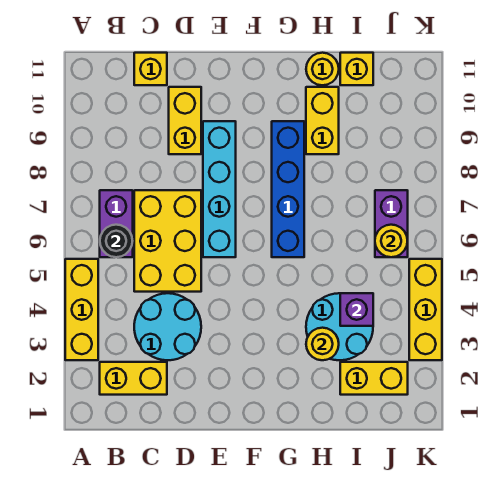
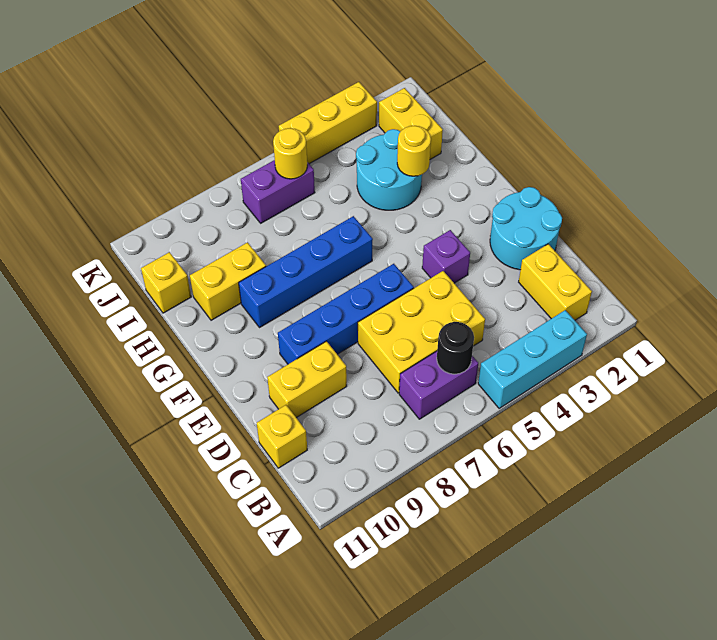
yellow brick A3:A5 level 1 -> cyan brick A3:A5 level 1
cyan round brick C3:D4 level 1 -> cyan round brick D1:E2 level 1
cyan brick E6:E9 level 1 -> blue brick E6:E9 level 1
yellow round brick H11 level 1 -> none
purple brick I4 level 2 -> purple brick E4 level 1

